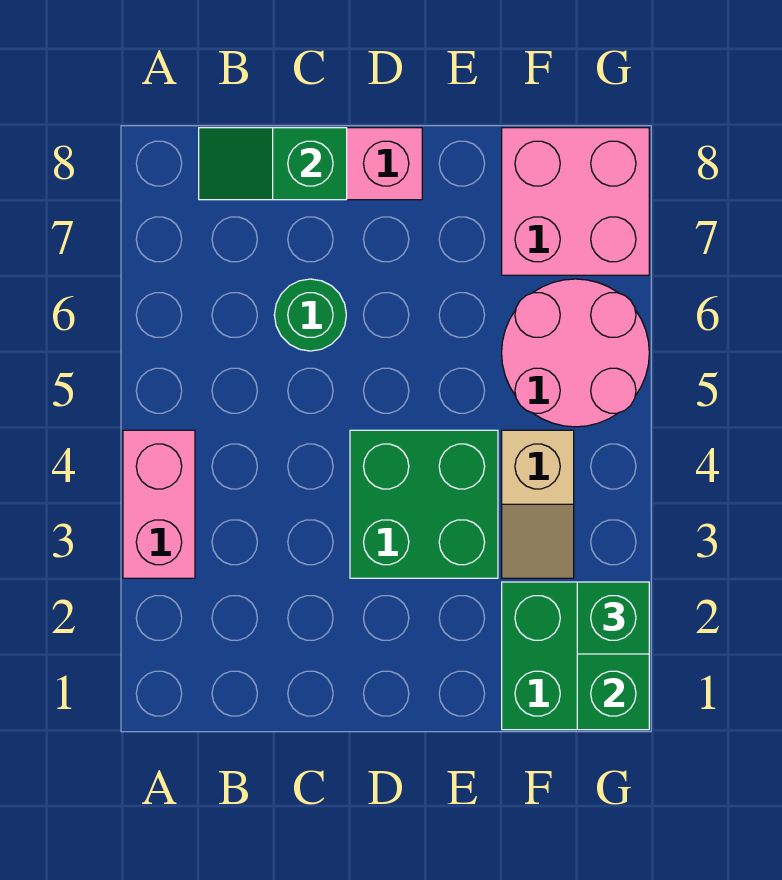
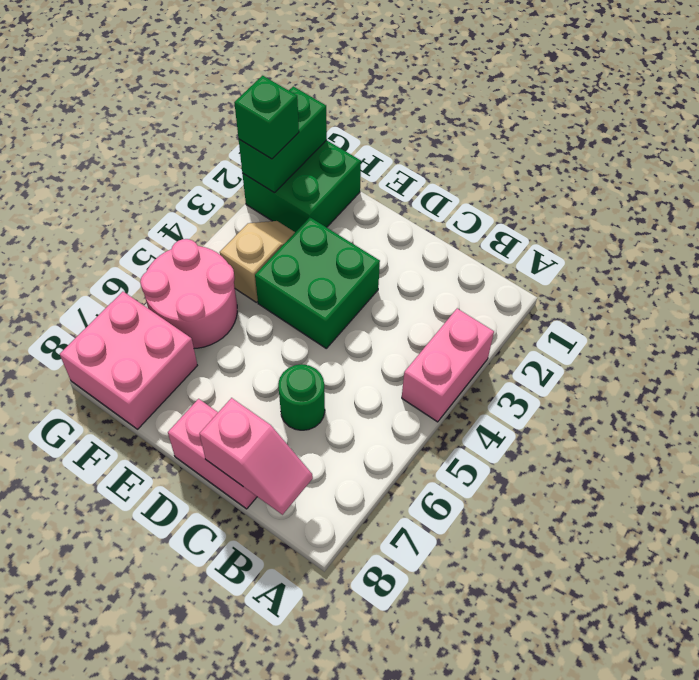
green slope B8:C8 level 2 top C -> pink slope B8:C8 level 2 top C

